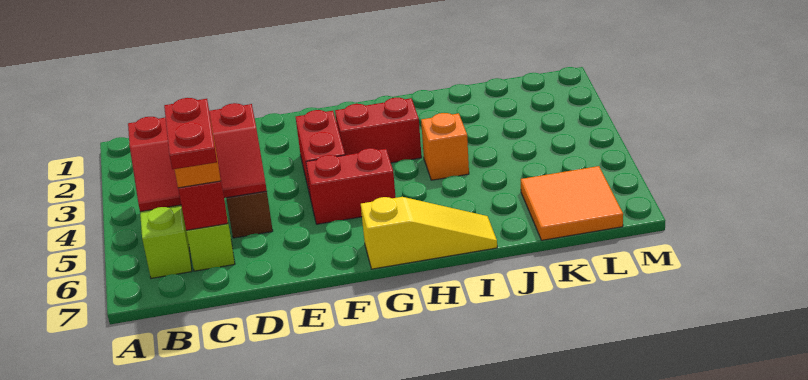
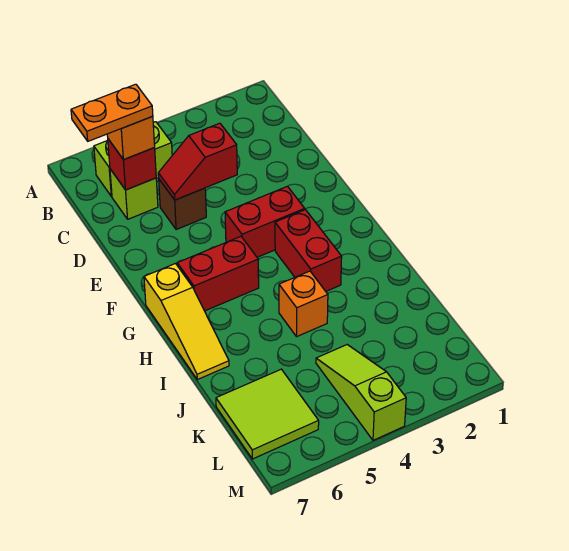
red slope B4:D5 level 2 top 4 -> red slope D4:D5 level 2 top 4
red plate C6:C7 level 4 -> orange plate C6:C7 level 4
red brick F5:G5 level 1 -> red brick G5:G6 level 1
none -> lime slope K4:M4 level 1 top M
orange tile K6:L7 level 1 -> lime tile K6:L7 level 1

